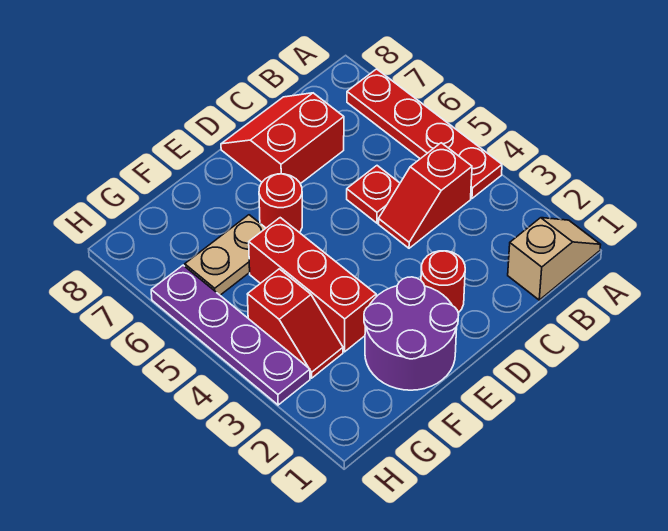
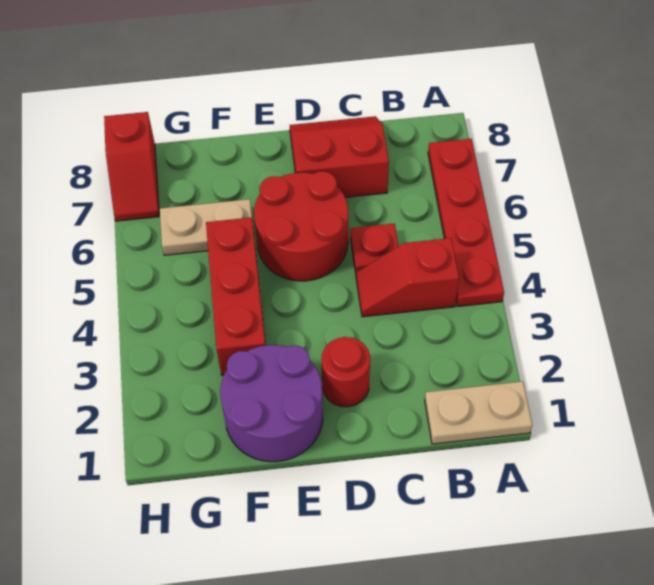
tan slope A1:B1 level 1 top B -> tan plate A1:B1 level 1
red round brick E6 level 1 -> red round brick D5:E6 level 1
red slope G3:G4 level 1 top 4 -> red slope H7:H8 level 1 top 8
purple plate H3:H6 level 1 -> none

